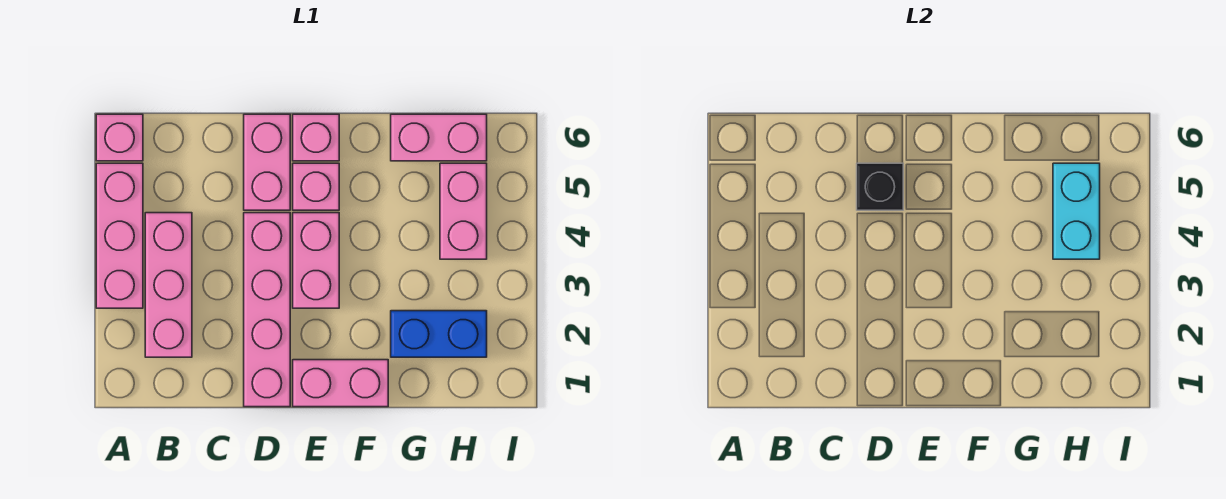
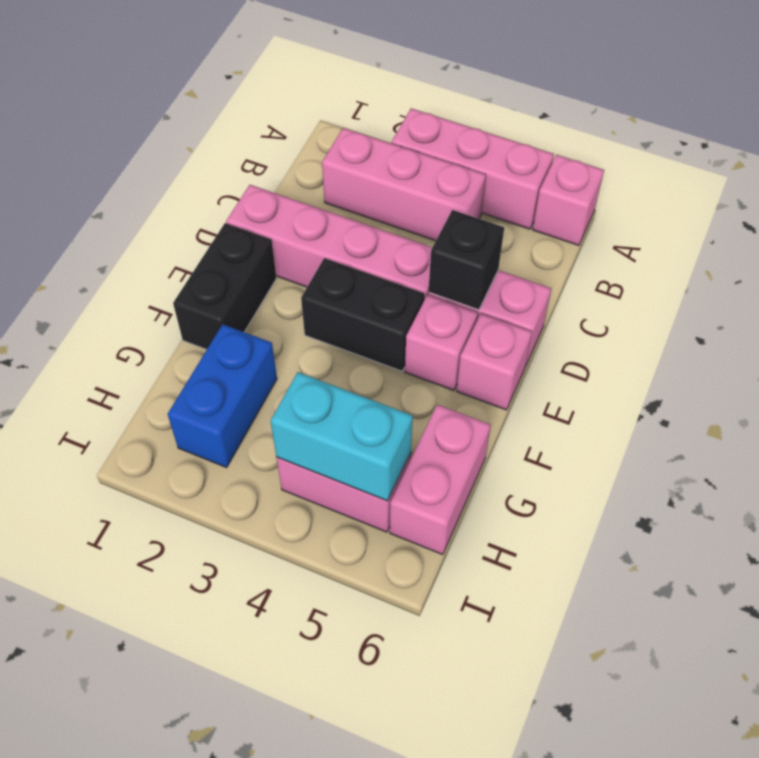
pink brick E1:F1 level 1 -> black brick E1:F1 level 1
pink brick E3:E4 level 1 -> black brick E3:E4 level 1

